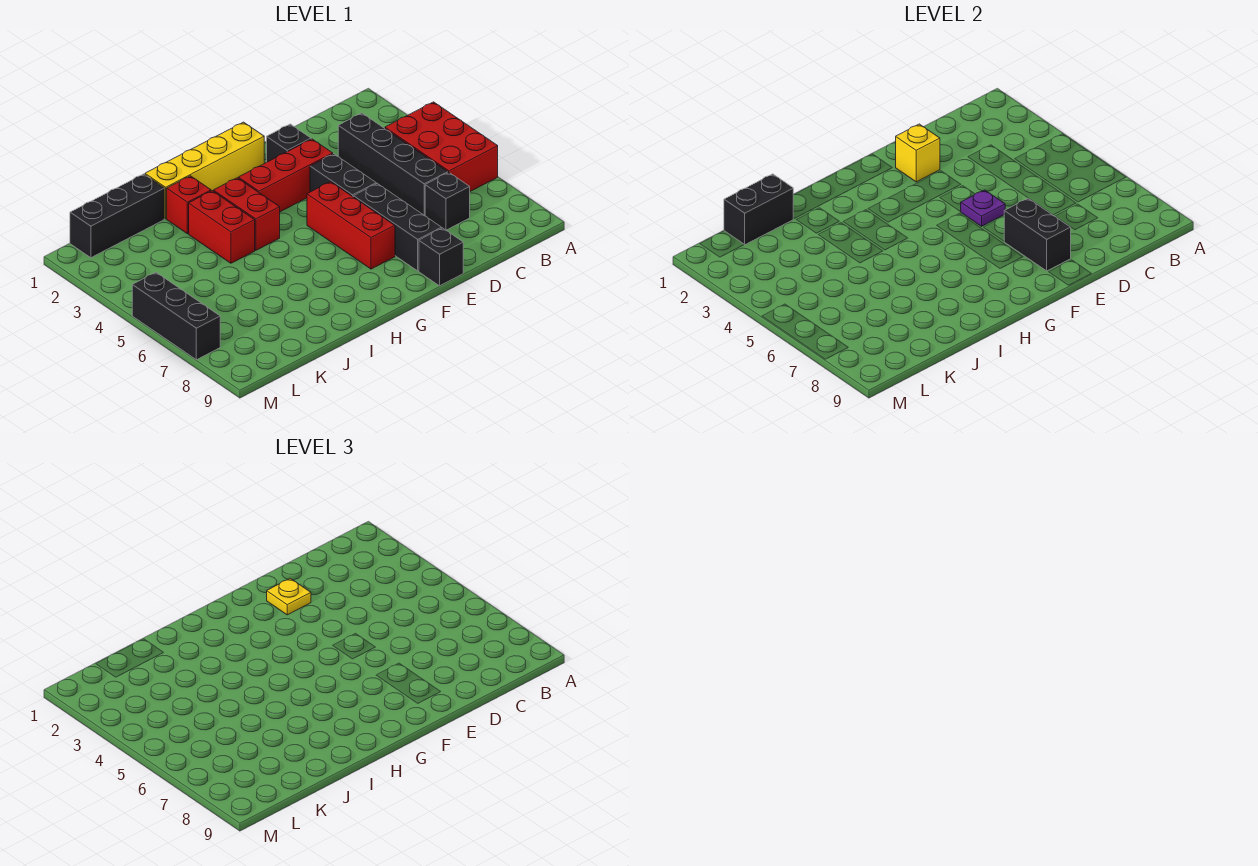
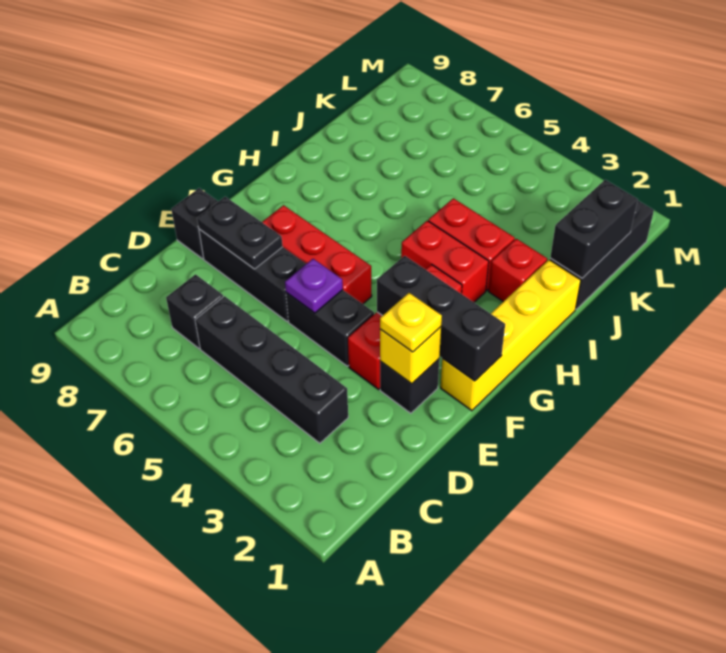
red brick A4:B6 level 1 -> none
black brick E7:E8 level 2 -> black plate E7:E8 level 2
black brick M5:M7 level 1 -> black brick F1:F3 level 2

